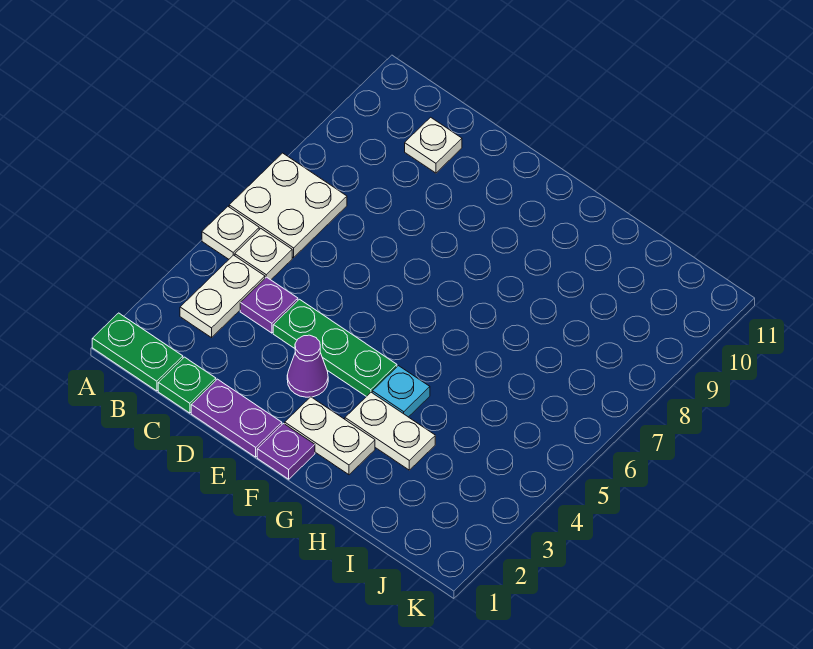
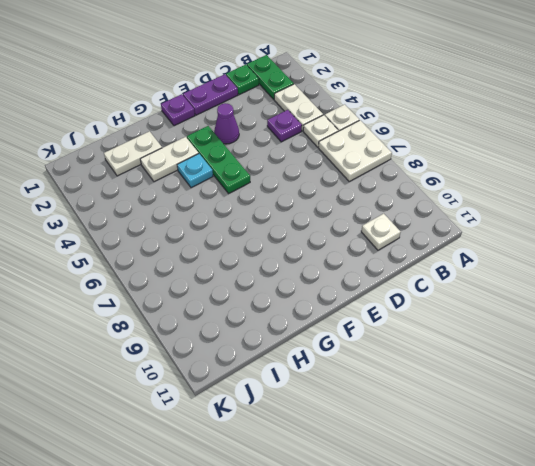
green plate A1:B1 level 1 -> green plate B1:B2 level 1
green plate D4:F4 level 1 -> green plate F3:F5 level 1
white plate F2:G2 level 1 -> white plate H2:I2 level 1

